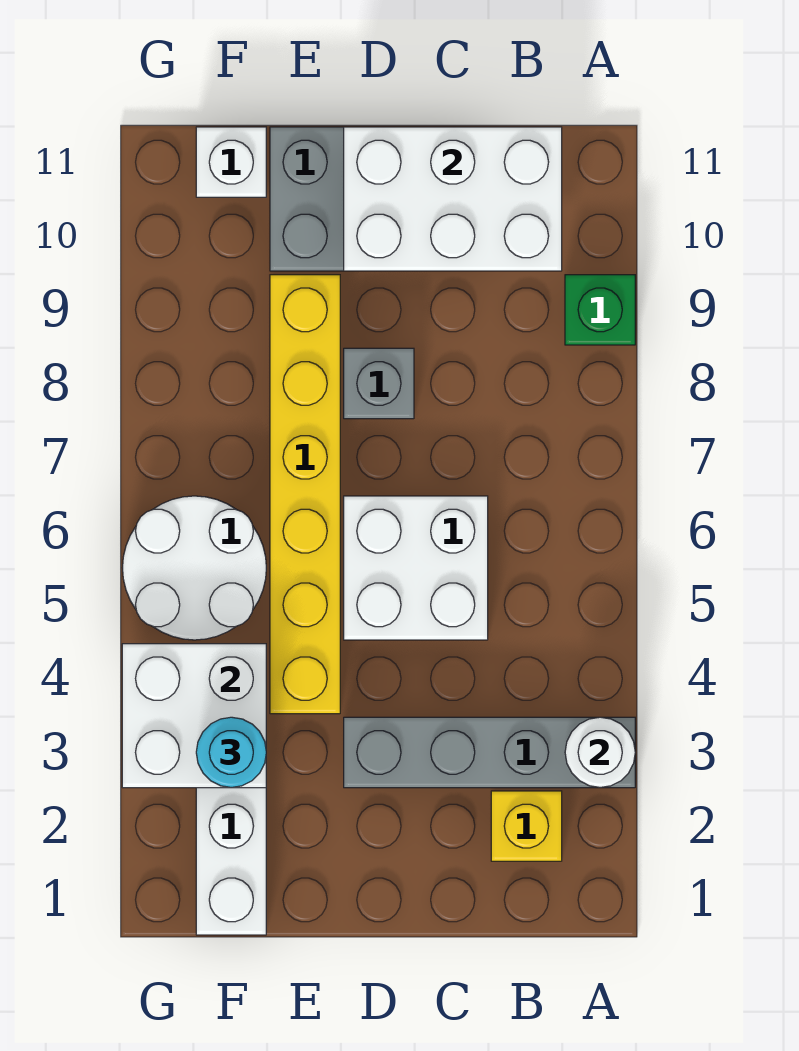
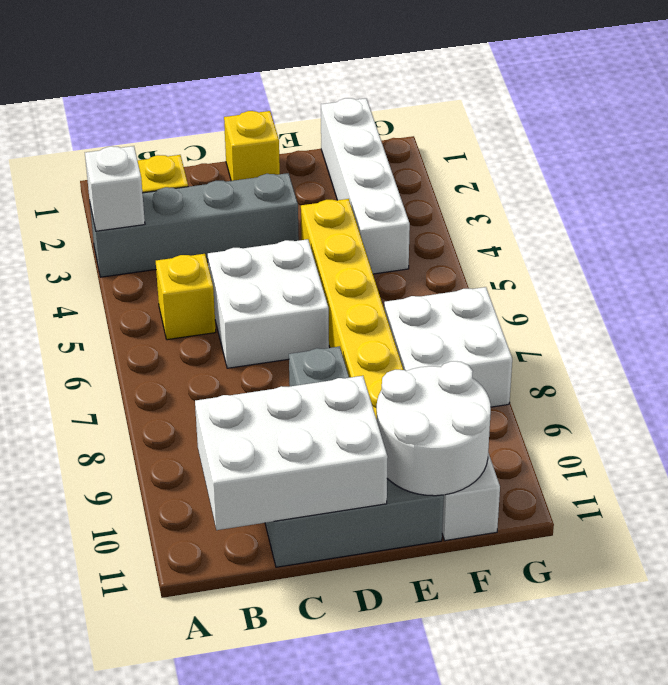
white round brick A3 level 2 -> white brick A3 level 2
green brick A9 level 1 -> none
none -> yellow brick B5 level 1
none -> yellow brick D1 level 1
white brick F3:G4 level 2 -> white brick F7:G8 level 1
cyan round brick F3 level 3 -> none
white round brick F5:G6 level 1 -> white round brick E10:F11 level 2

